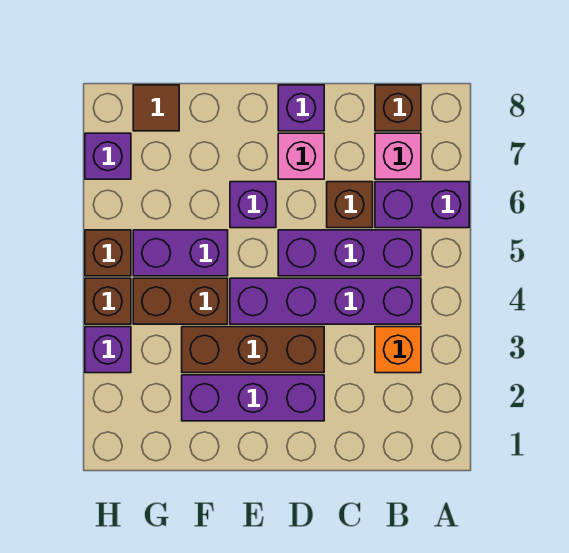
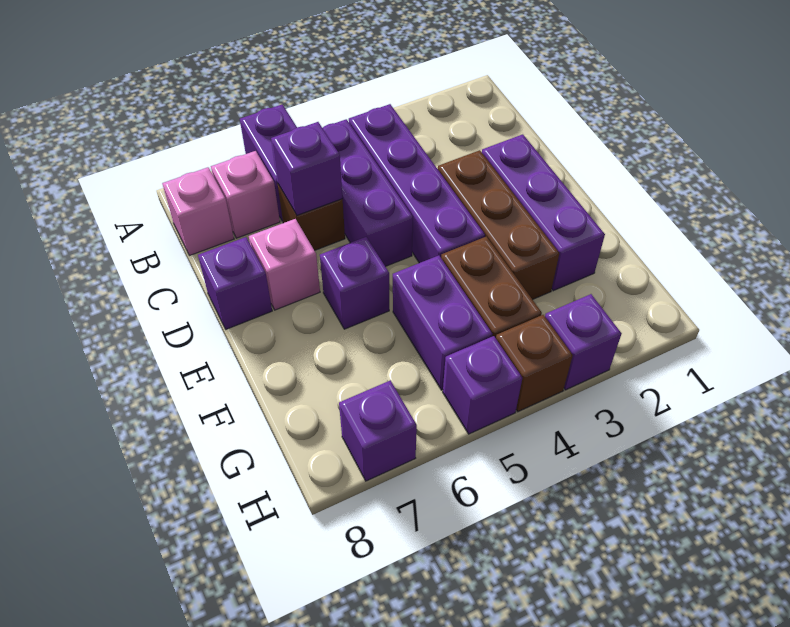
orange brick B3 level 1 -> none
brown brick B8 level 1 -> pink brick B8 level 1
none -> purple brick C6 level 2
brown tile G8 level 1 -> none
brown brick H5 level 1 -> purple brick H5 level 1

